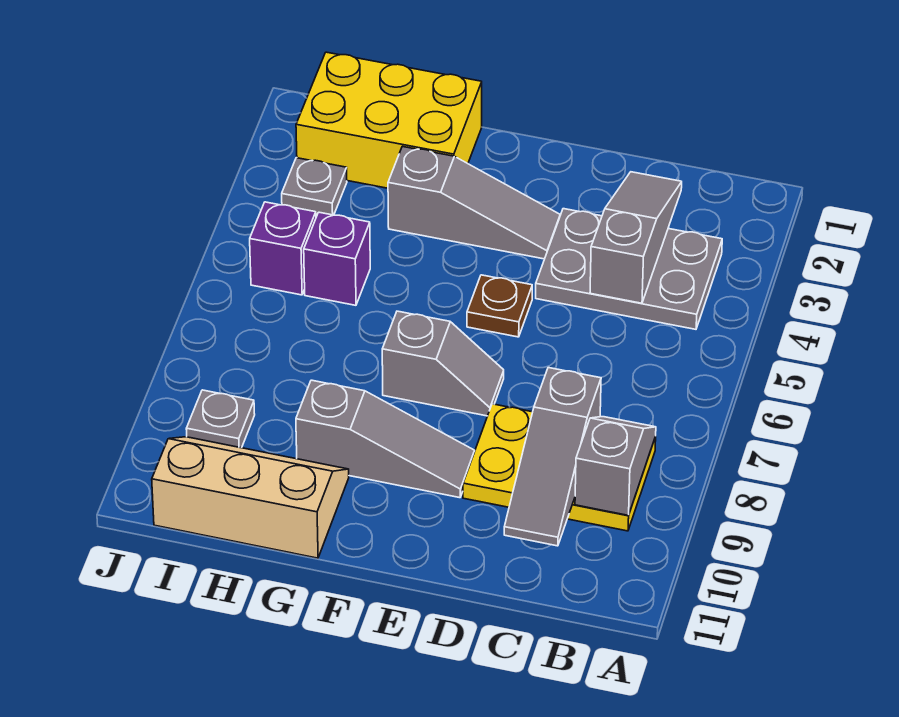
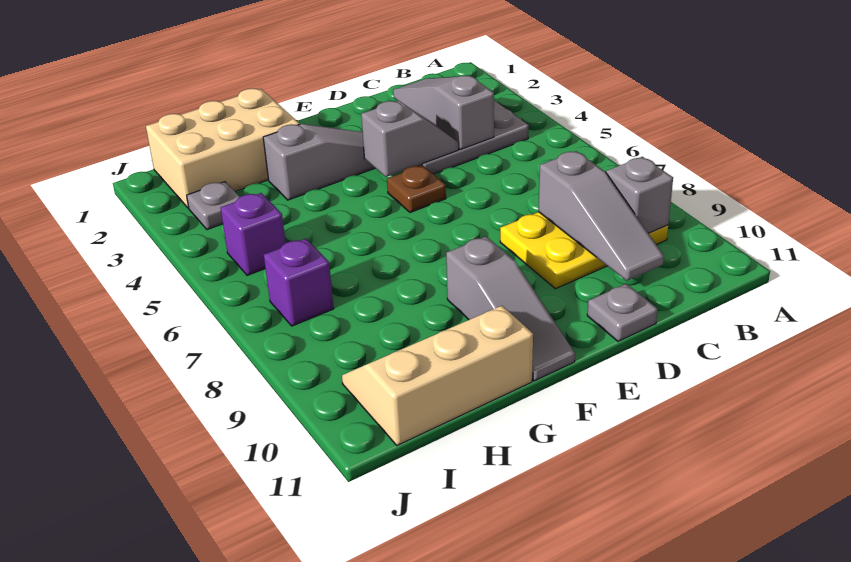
grey slope E7:F7 level 1 top F -> grey slope D4:E4 level 2 top E
grey slope E9:G9 level 1 top G -> grey slope F9:F11 level 1 top 9
yellow brick G1:I2 level 1 -> tan brick G1:I2 level 1
purple brick H5 level 1 -> purple brick I7 level 1
grey plate I9 level 1 -> grey plate D11 level 1

